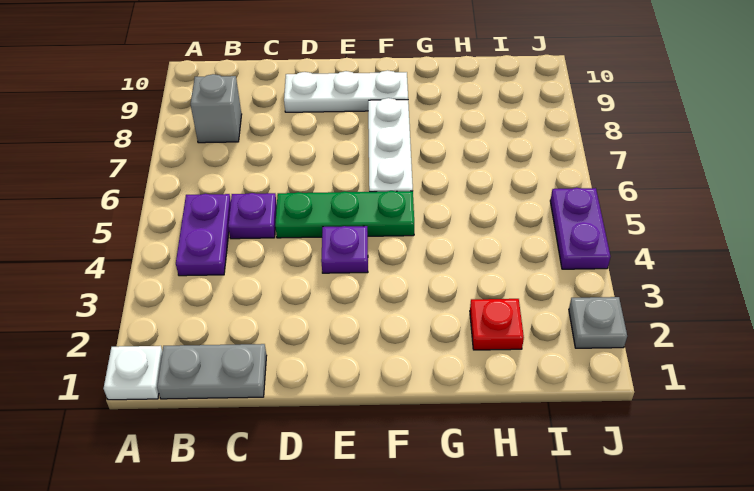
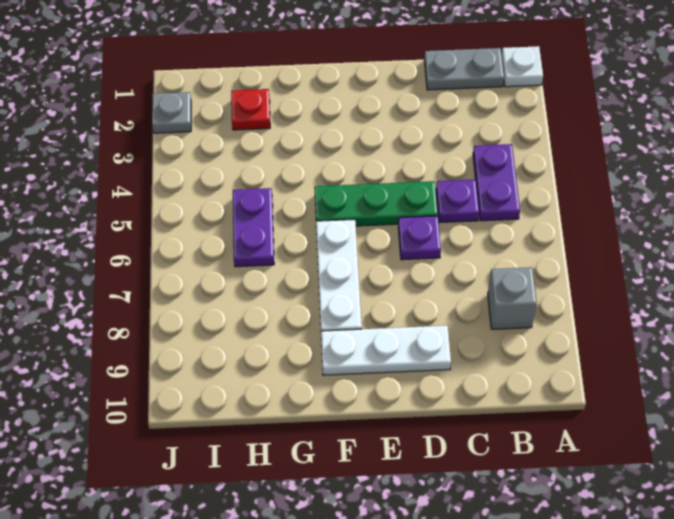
purple plate E4 level 1 -> purple plate D6 level 1
purple plate J4:J5 level 1 -> purple plate H5:H6 level 1

